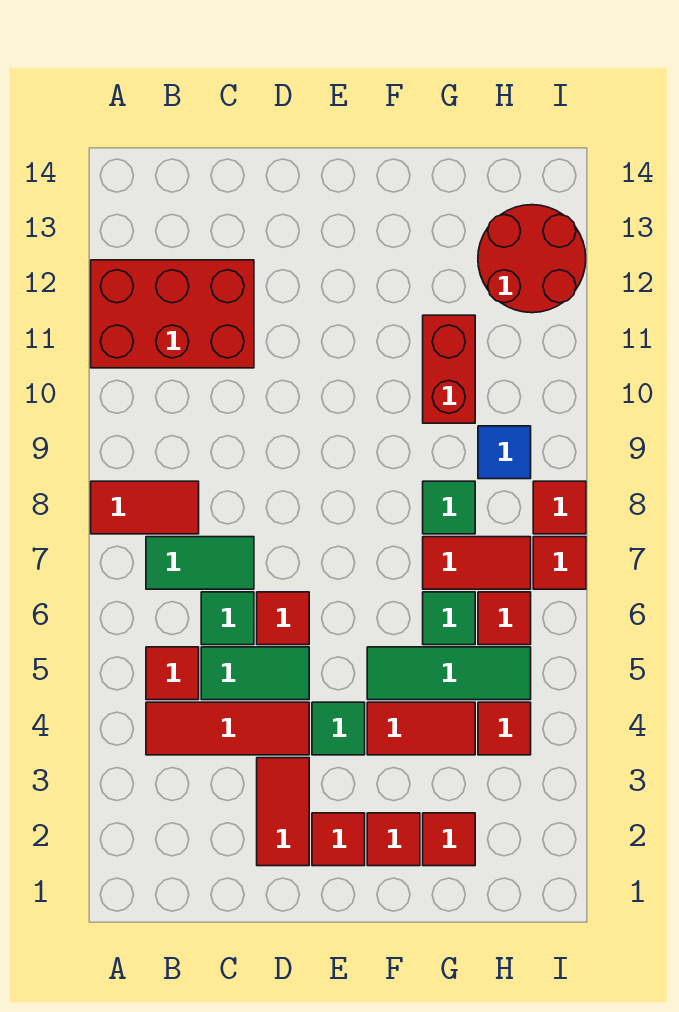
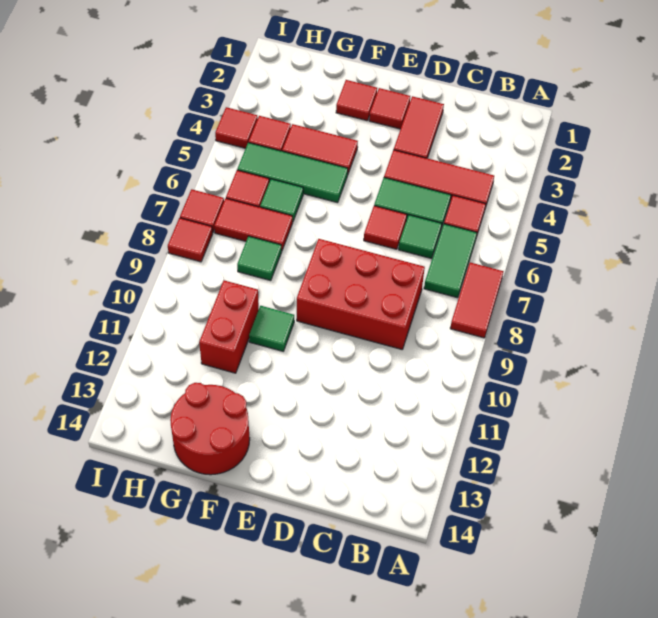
red tile A8:B8 level 1 -> red tile A7:A8 level 1
red brick A11:C12 level 1 -> red brick C8:E9 level 1
green tile B7:C7 level 1 -> green tile B6:B7 level 1
green tile E4 level 1 -> green tile F10 level 1
red tile G2 level 1 -> red tile I4 level 1
blue tile H9 level 1 -> none
red round brick H12:I13 level 1 -> red round brick F13:G14 level 1

